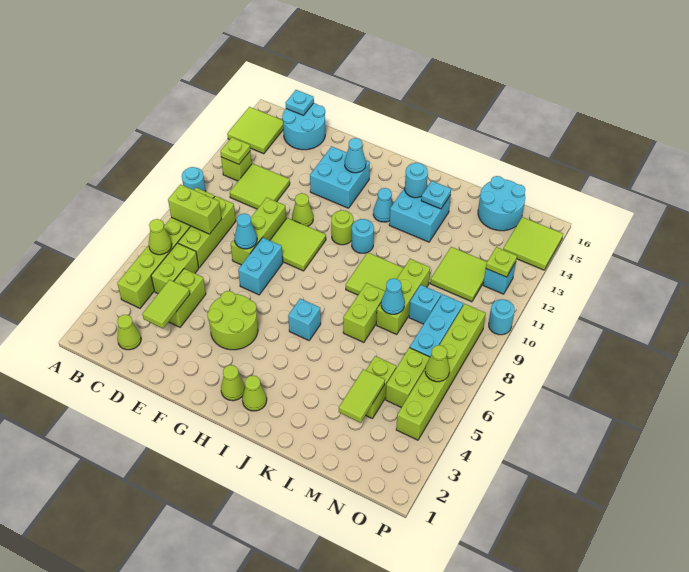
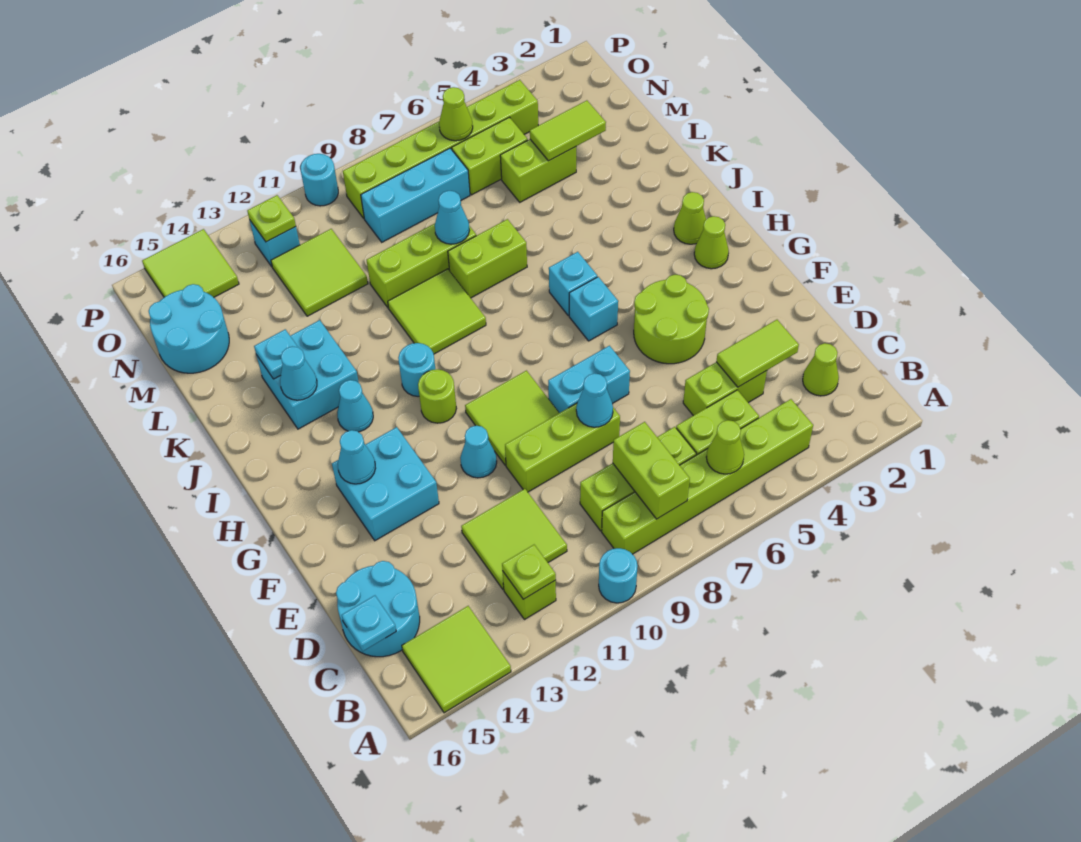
lime cone F11 level 1 -> cyan cone F11 level 1
cyan round brick J14 level 2 -> cyan cone J14 level 2
cyan brick M9 level 1 -> cyan brick H6 level 1

